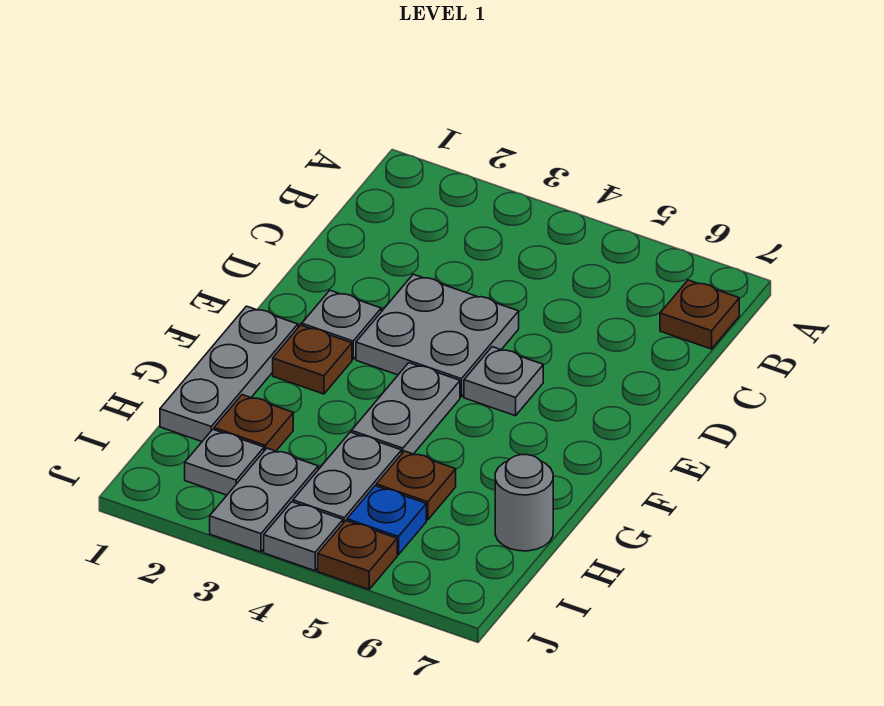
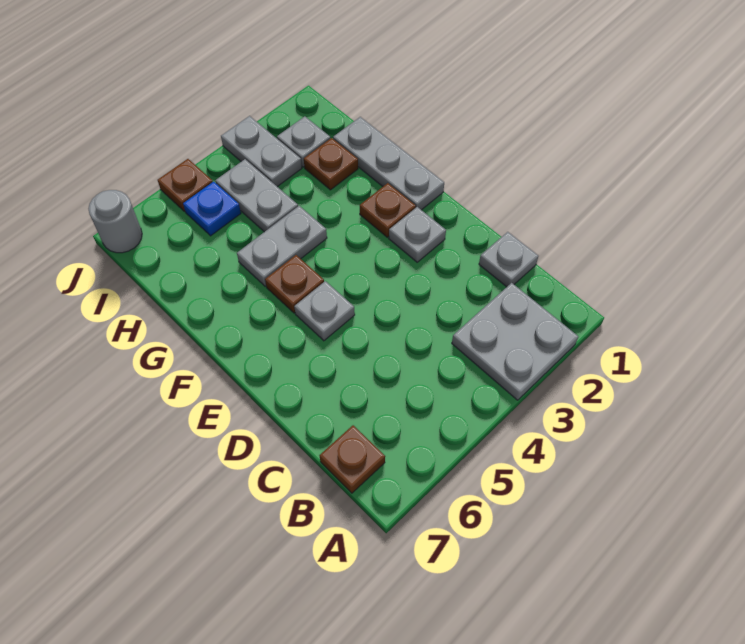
grey plate D3:E4 level 1 -> grey plate A2:B3 level 1
grey plate F4:G4 level 1 -> grey plate G4:G5 level 1
brown plate H5 level 1 -> brown plate F5 level 1
grey round brick H7 level 1 -> grey round brick J7 level 1
grey plate J4 level 1 -> grey plate C1 level 1

